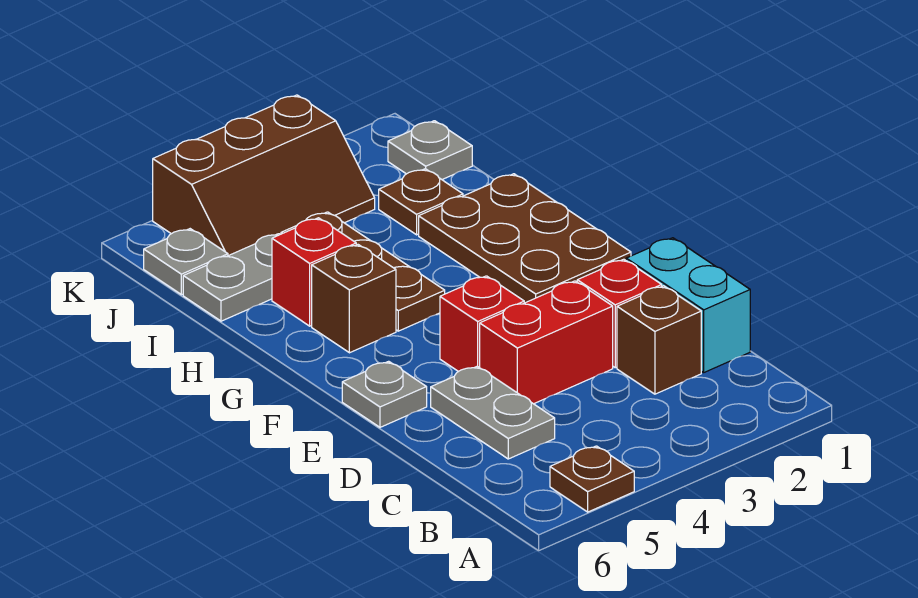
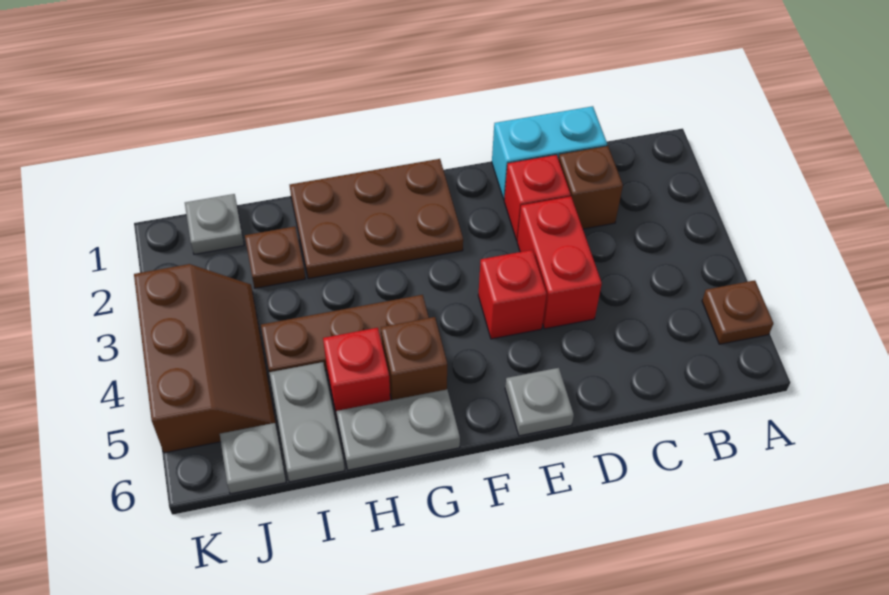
grey plate C5:D5 level 1 -> grey plate G6:H6 level 1

